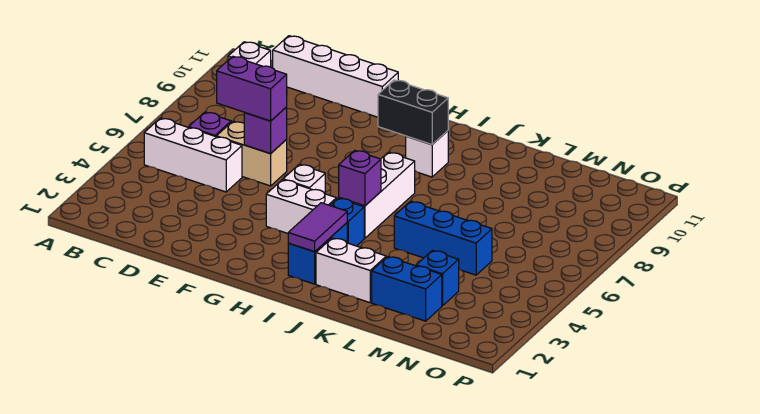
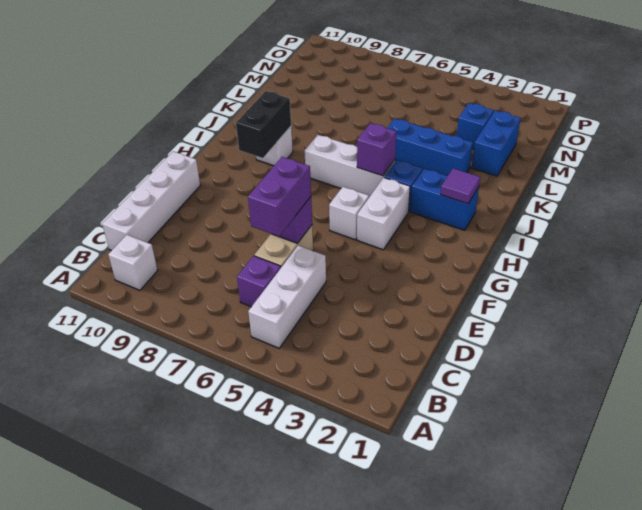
purple tile I2:I3 level 2 -> purple tile I2 level 2
white brick J2:K2 level 1 -> none
blue brick K5:M5 level 1 -> blue brick K3:K5 level 1

